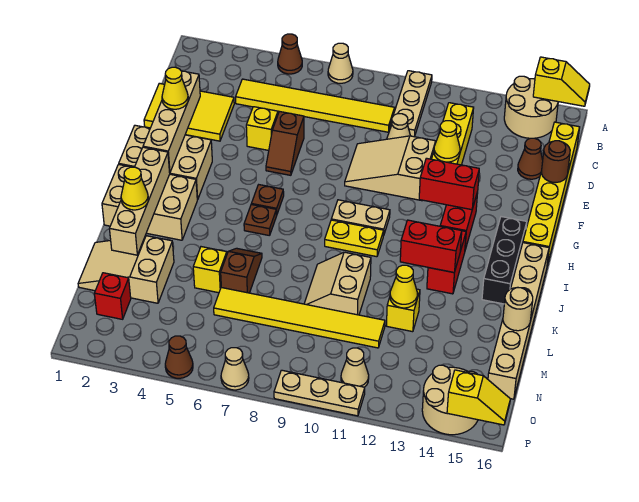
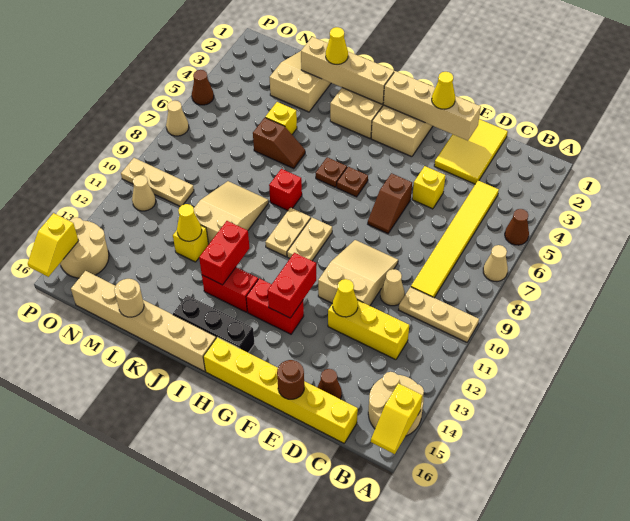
brown slope E6:F6 level 1 top E -> brown slope F6:F7 level 1 top 6
yellow plate I9:I10 level 1 -> tan plate I9:I10 level 1
tan slope K9:L10 level 1 top 10 -> tan slope K9:L11 level 1 top 11
yellow tile M6:M11 level 1 -> none
red brick N2 level 1 -> red brick J8 level 1
tan plate P9:P11 level 1 -> tan plate N10:P10 level 1

